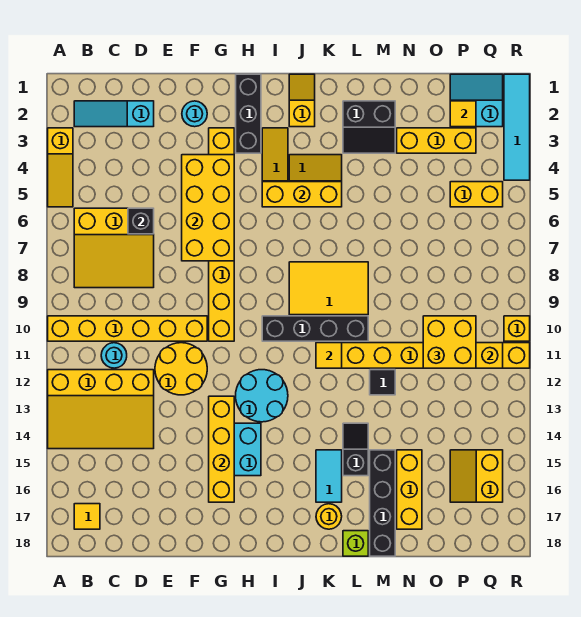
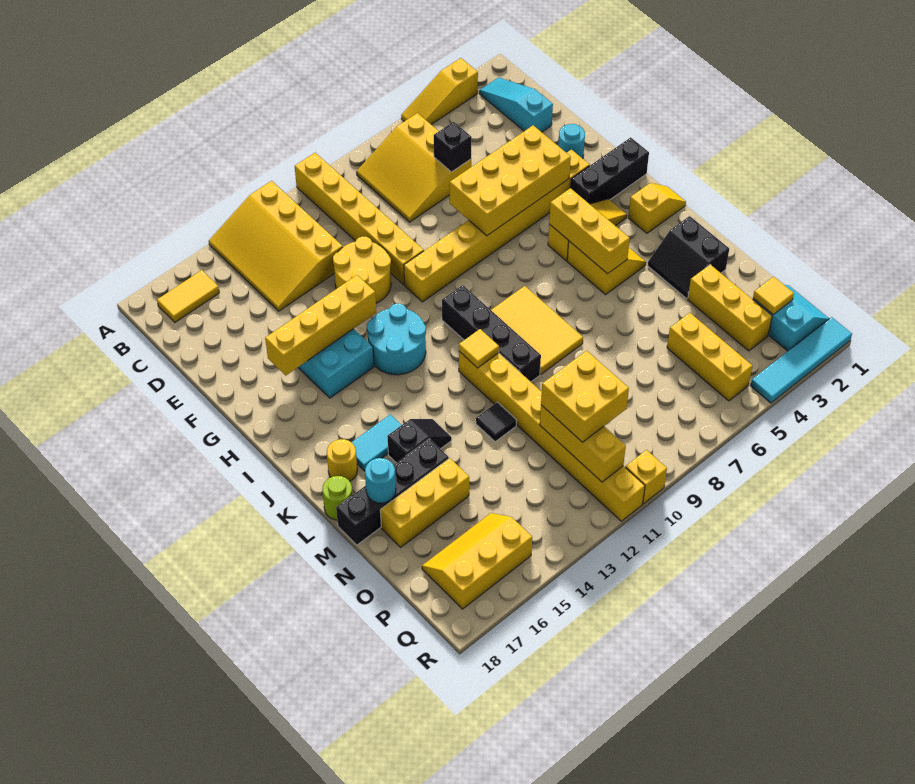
yellow tile B17 level 1 -> yellow tile B16:B17 level 1
cyan round brick C11 level 1 -> cyan round brick M17 level 2
lime brick L18 level 1 -> lime round brick L18 level 1
yellow brick P5:Q5 level 1 -> yellow brick O5:Q5 level 1
yellow slope P15:Q16 level 1 top Q -> yellow slope P15:Q17 level 1 top Q

